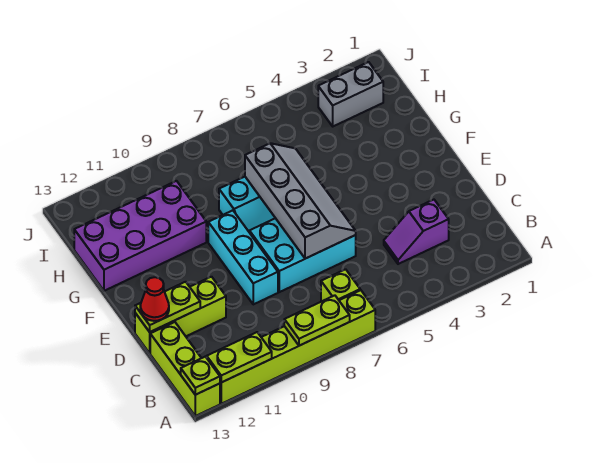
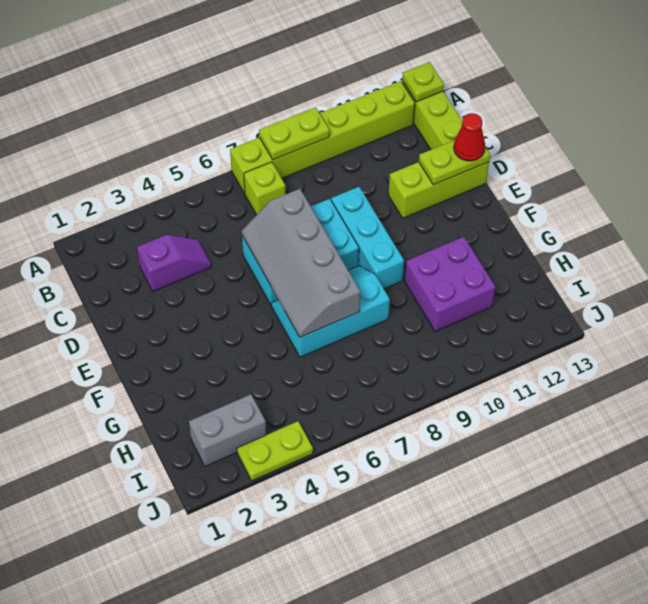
lime plate A11:A12 level 2 -> lime plate J3:J4 level 1
purple brick G10:H13 level 1 -> purple brick G10:H11 level 1

